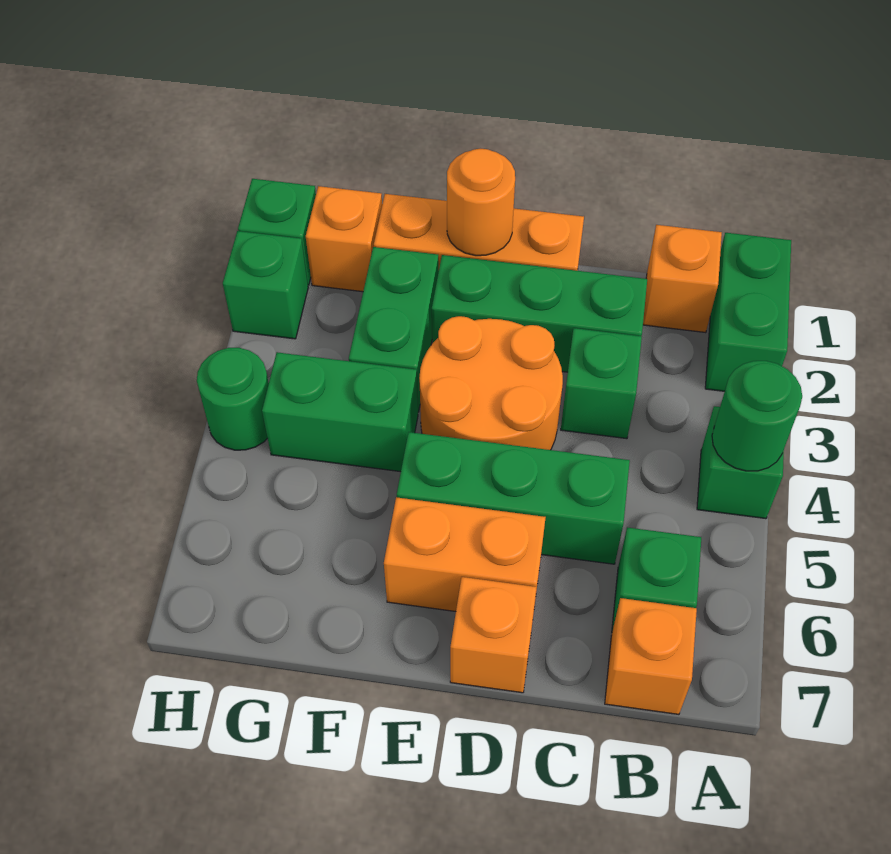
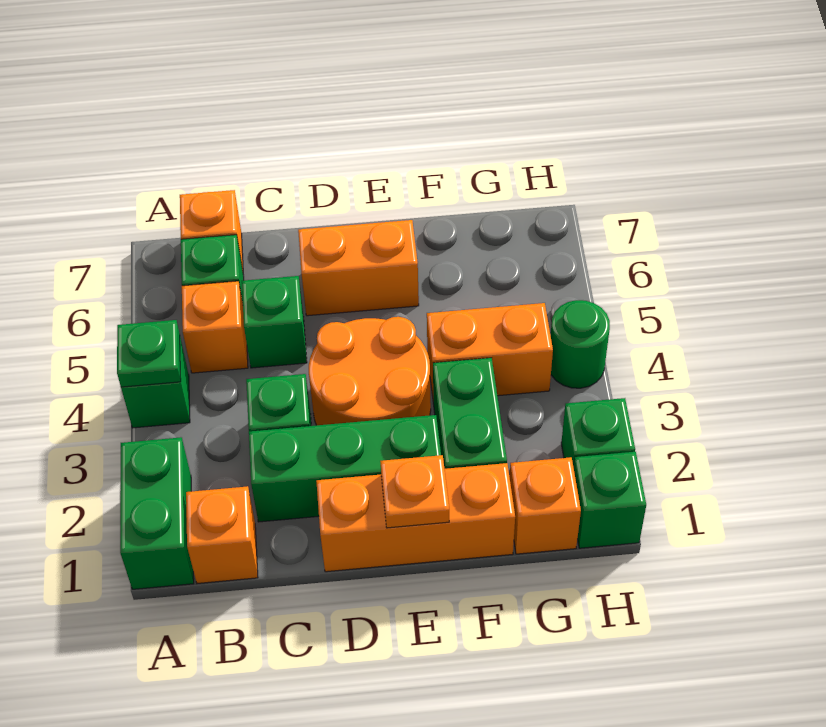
green round brick A4 level 2 -> green plate A4 level 2
green brick C5:E5 level 1 -> green brick C5 level 1
orange brick D7 level 1 -> orange brick B5 level 1
orange round brick E1 level 2 -> orange plate E1 level 2
green brick F4:G4 level 1 -> orange brick F4:G4 level 1

